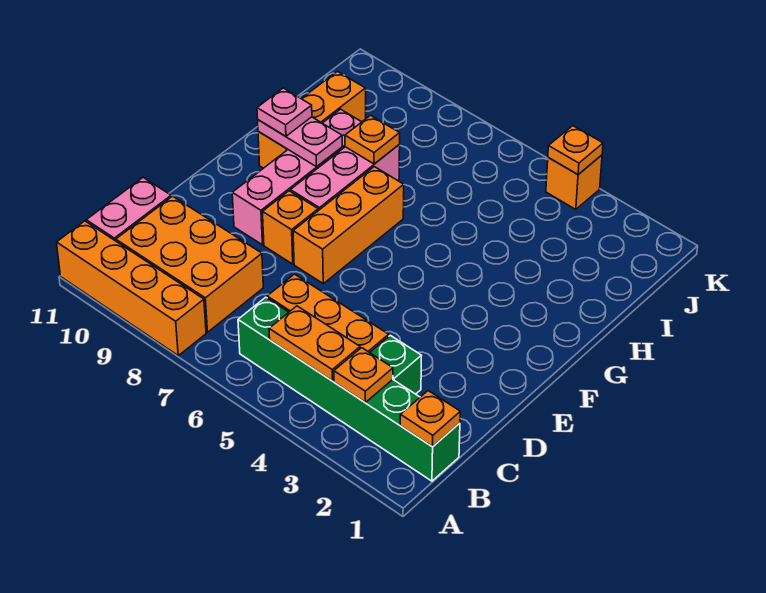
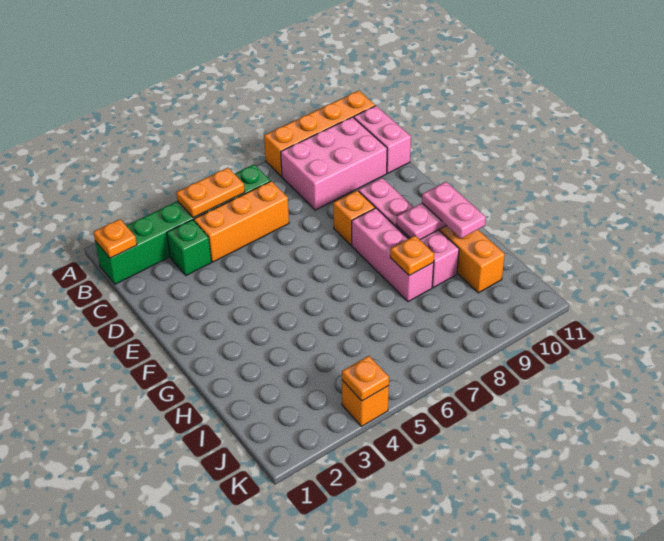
orange plate B3 level 2 -> none
orange brick B8:C10 level 1 -> pink brick B8:C10 level 1
orange brick E7:G7 level 1 -> none
pink plate G10 level 3 -> pink plate G10:H10 level 3

